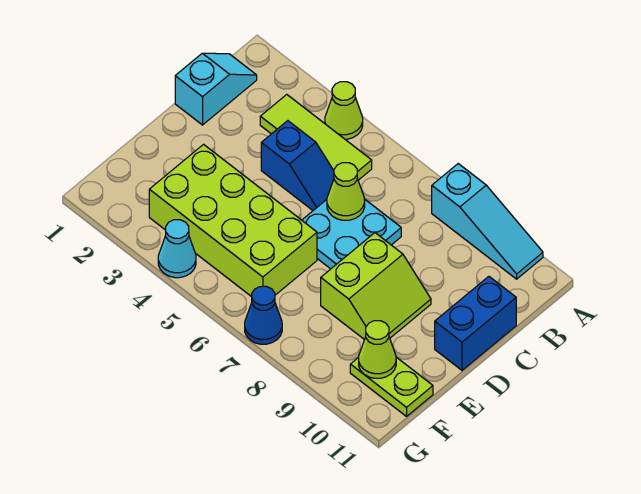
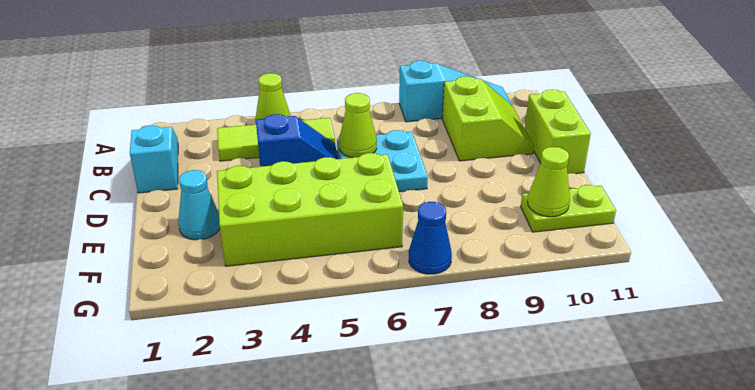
blue brick C11:D11 level 1 -> lime brick C11:D11 level 1
lime slope D8:E9 level 1 top 8 -> lime slope B9:C10 level 1 top 9
cyan cone G4 level 1 -> cyan cone E2 level 1

